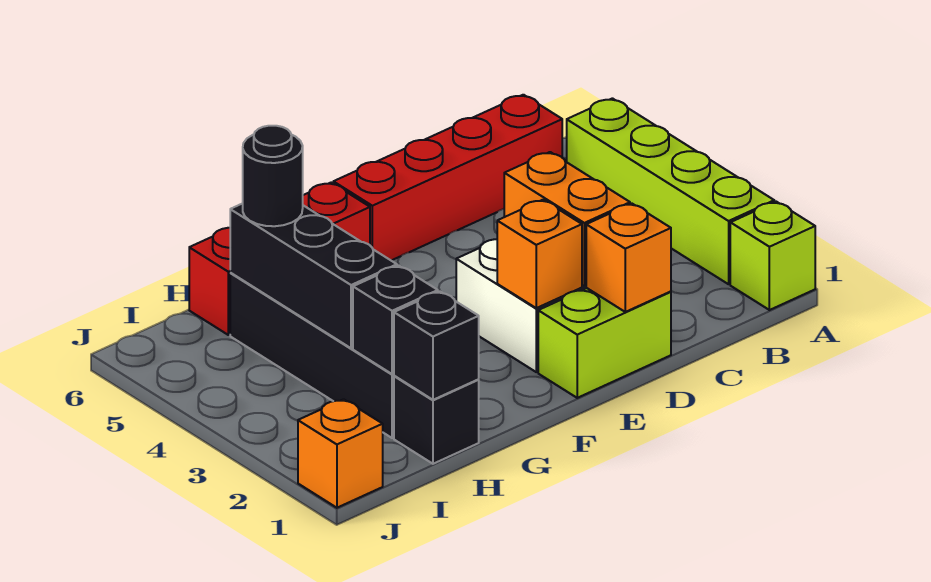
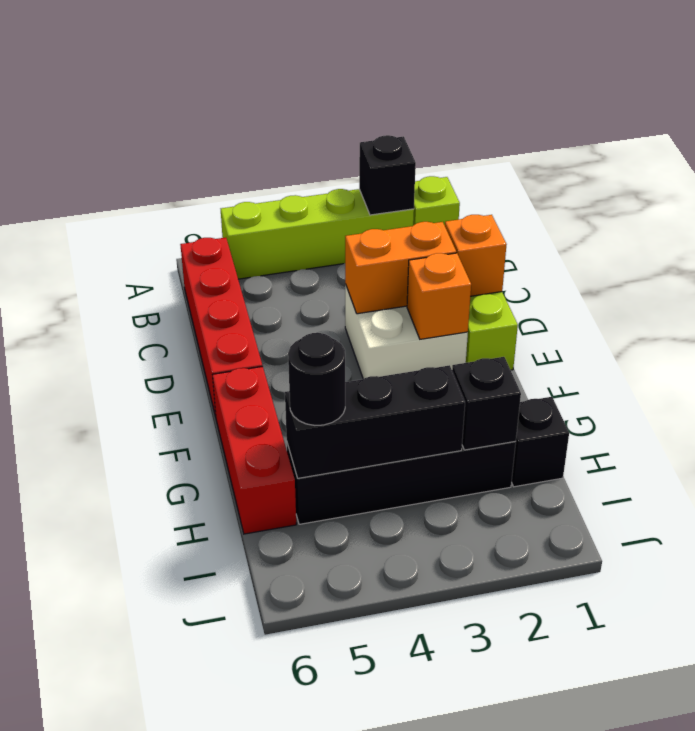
black brick H1 level 2 -> black brick A2 level 2
orange brick J1 level 1 -> none

